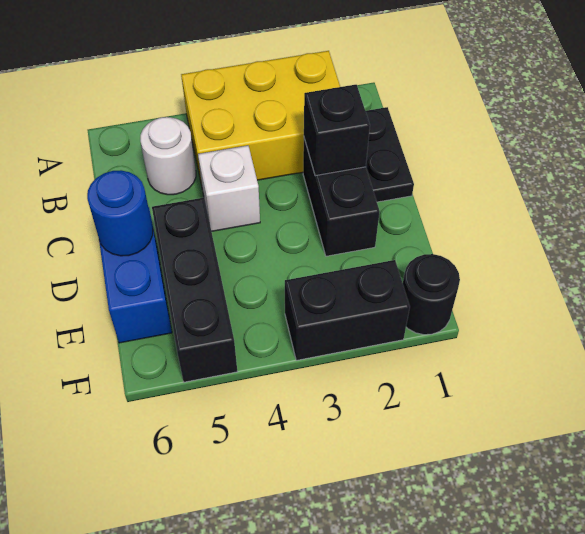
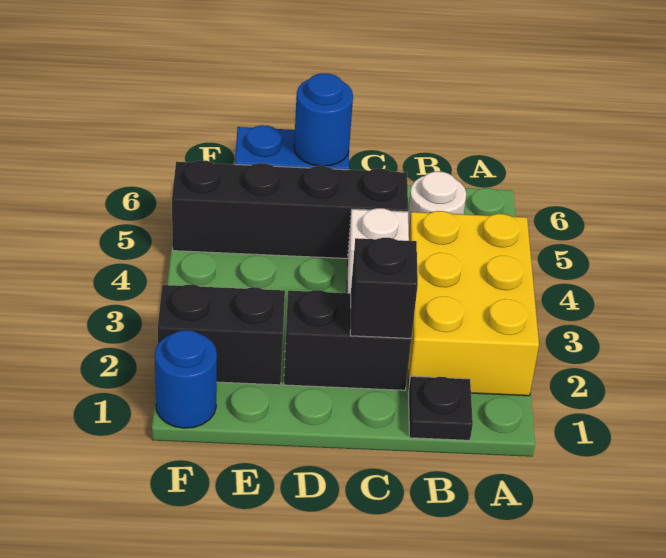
black plate B1:C1 level 1 -> black plate B1 level 1
black brick D5:F5 level 1 -> black brick C5:F5 level 1
black round brick F1 level 1 -> blue round brick F1 level 1
black brick F2:F3 level 1 -> black brick E2:F2 level 1

